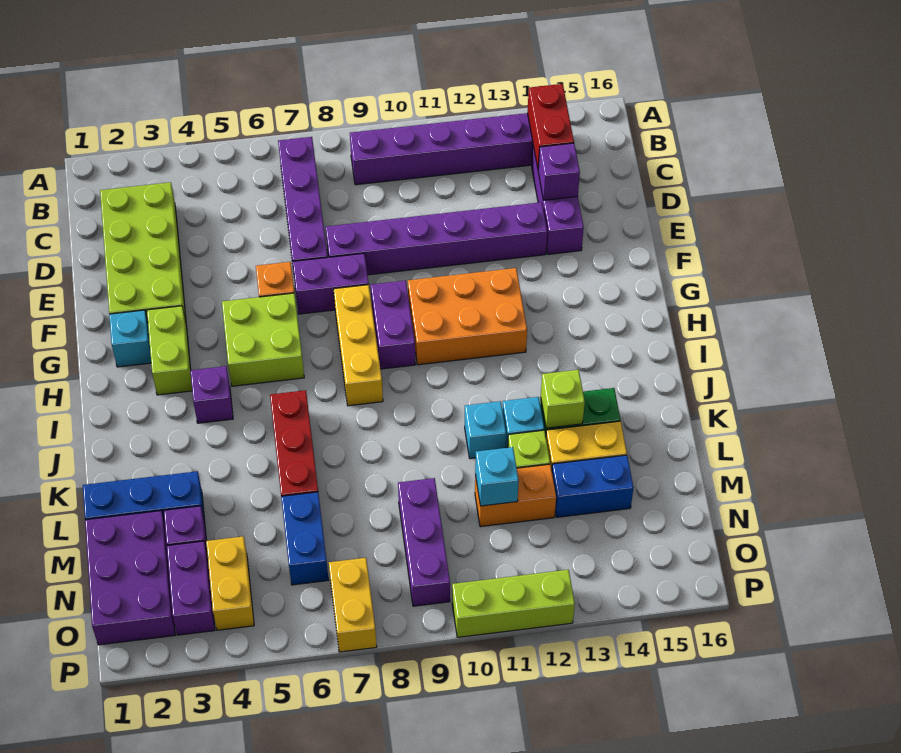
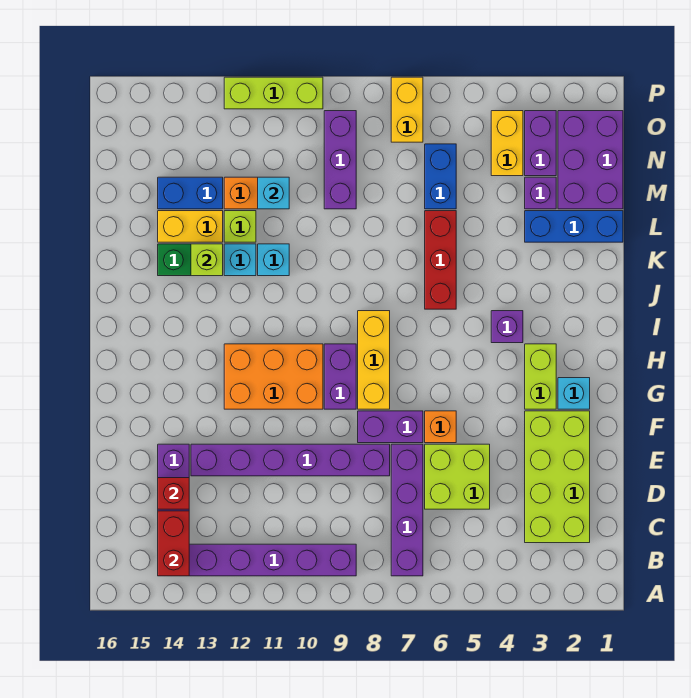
purple brick D14 level 2 -> red brick D14 level 2
lime brick G5:H6 level 1 -> lime brick D5:E6 level 1

